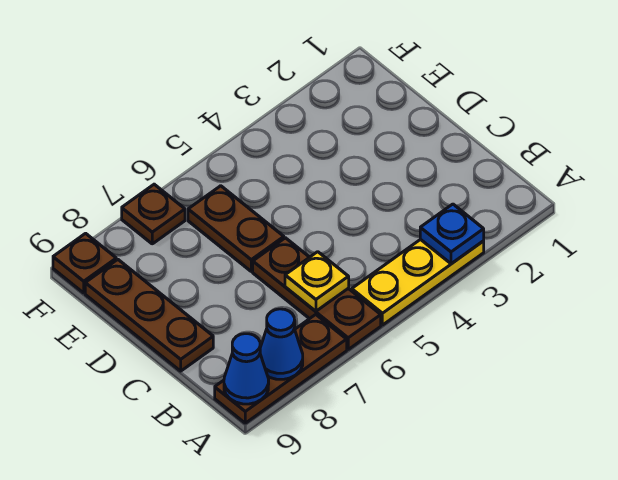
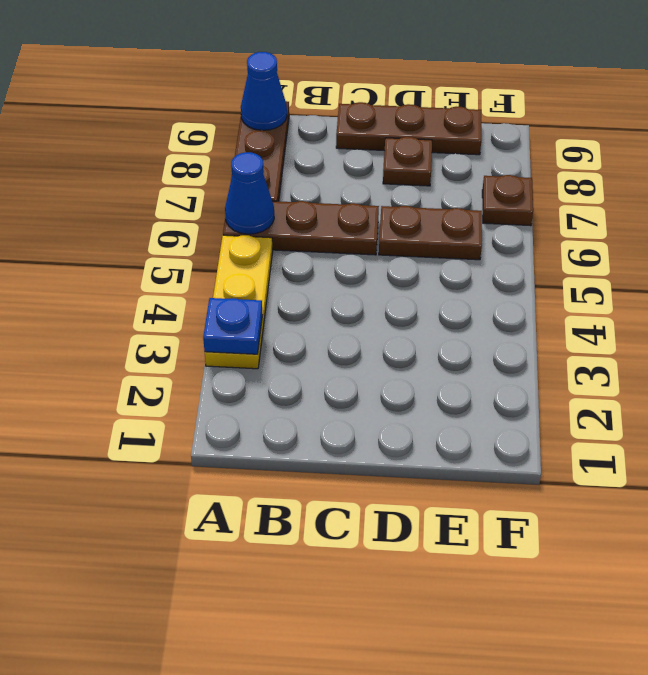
blue cone A8 level 2 -> blue cone A6 level 2
yellow plate B6 level 2 -> none
brown plate F9 level 1 -> brown plate D8 level 1

